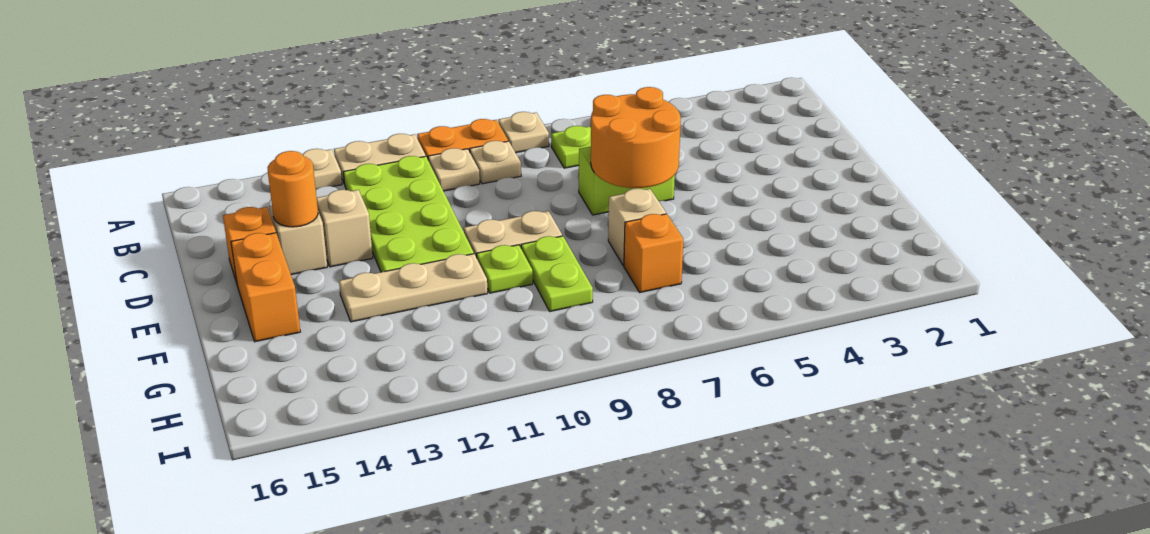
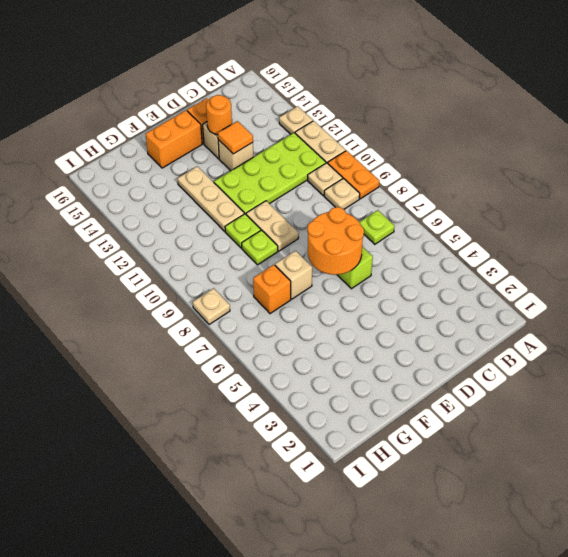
tan plate A8 level 1 -> tan plate I8 level 1
none -> orange tile D13 level 2
lime plate F9:G9 level 1 -> lime plate F9 level 1

